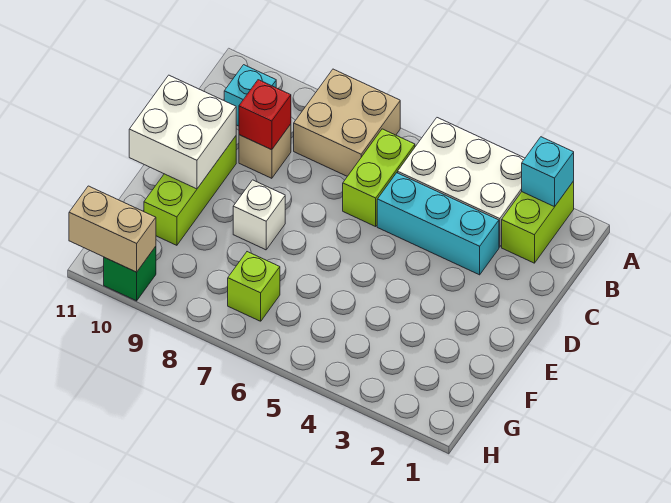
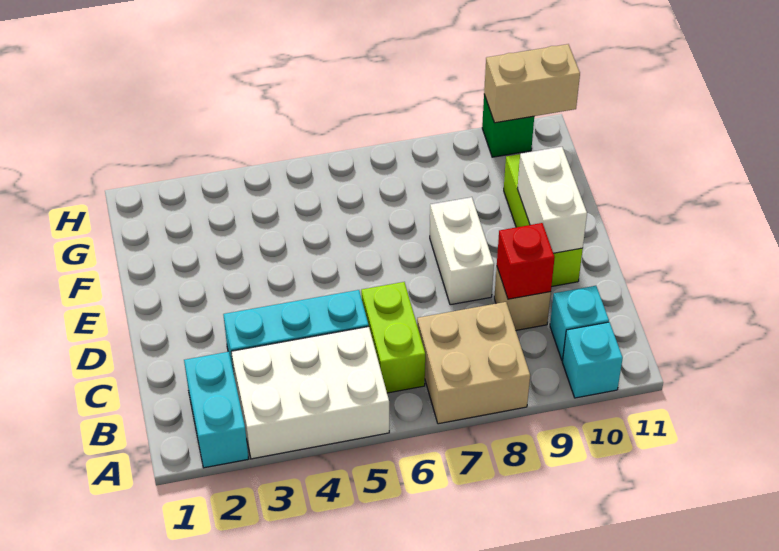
lime brick A2:B2 level 1 -> cyan brick A2:B2 level 1
cyan brick A2 level 2 -> cyan brick A10 level 1
white brick D10:E11 level 2 -> white brick D10:E10 level 2
white brick E8 level 1 -> white brick D8:E8 level 1
lime brick G7 level 1 -> none

